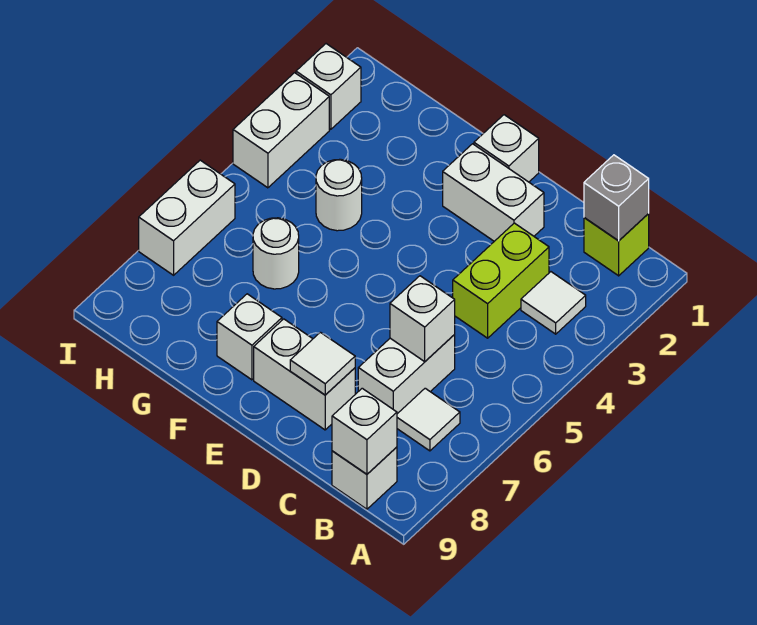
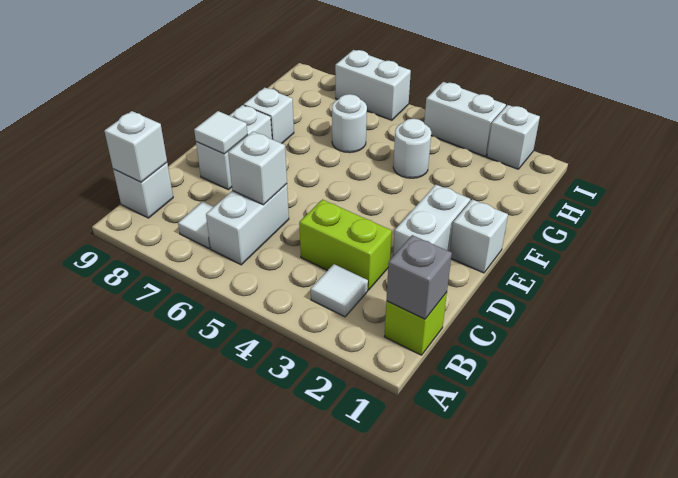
white brick C6:C7 level 1 -> white brick B6:C6 level 1

